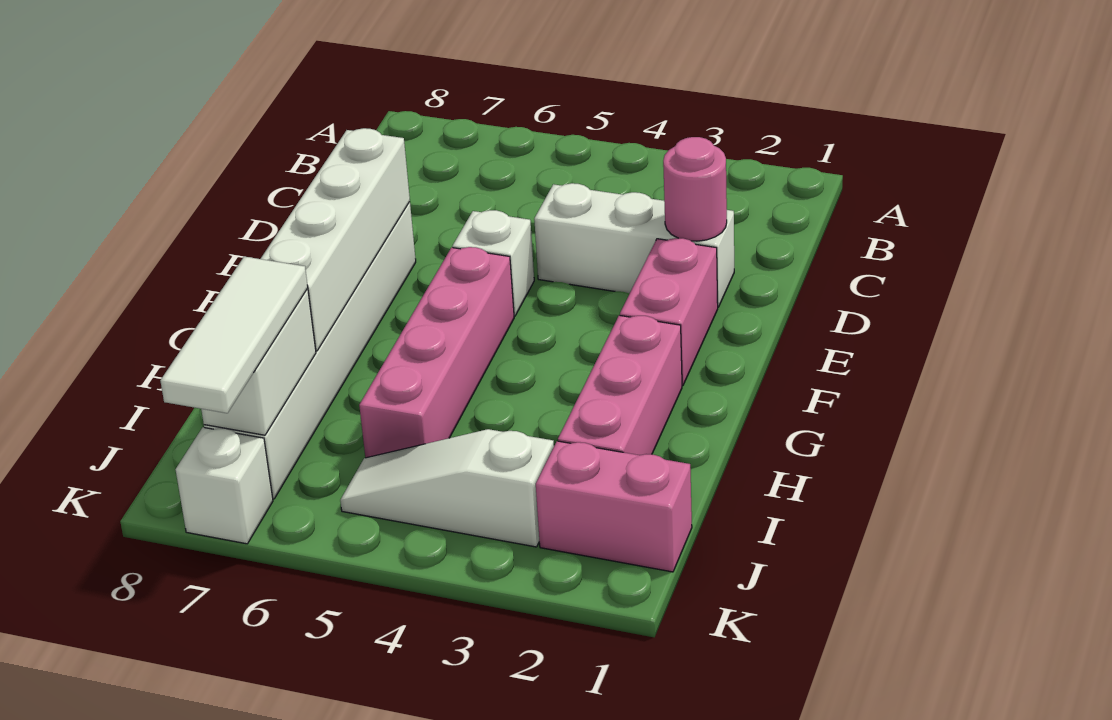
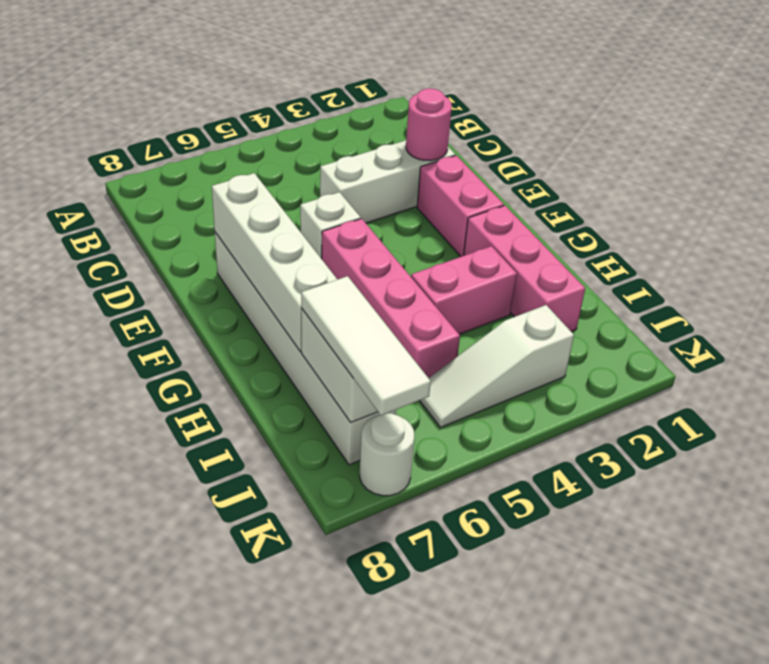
pink brick J1:J2 level 1 -> pink brick H3:H4 level 1
white brick K7 level 1 -> white round brick K7 level 1

